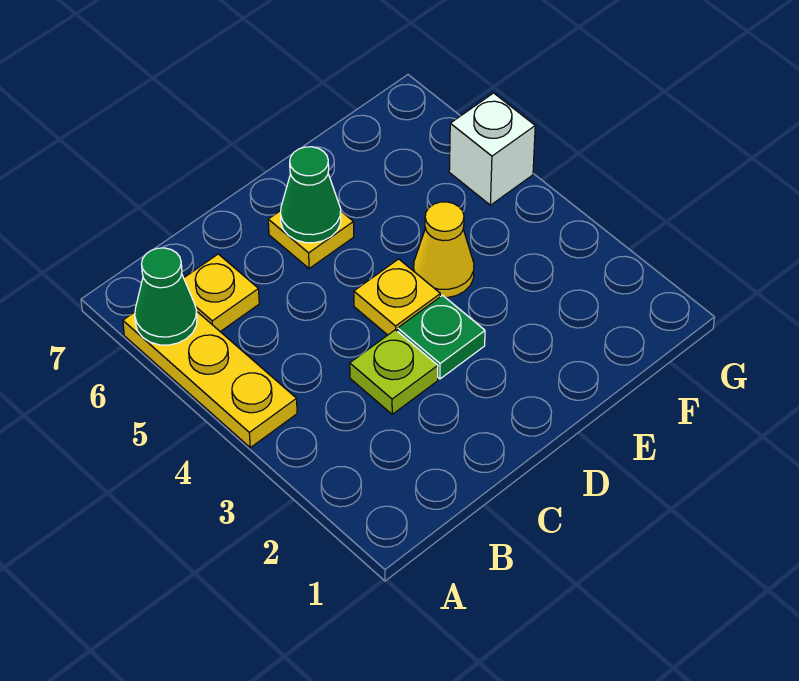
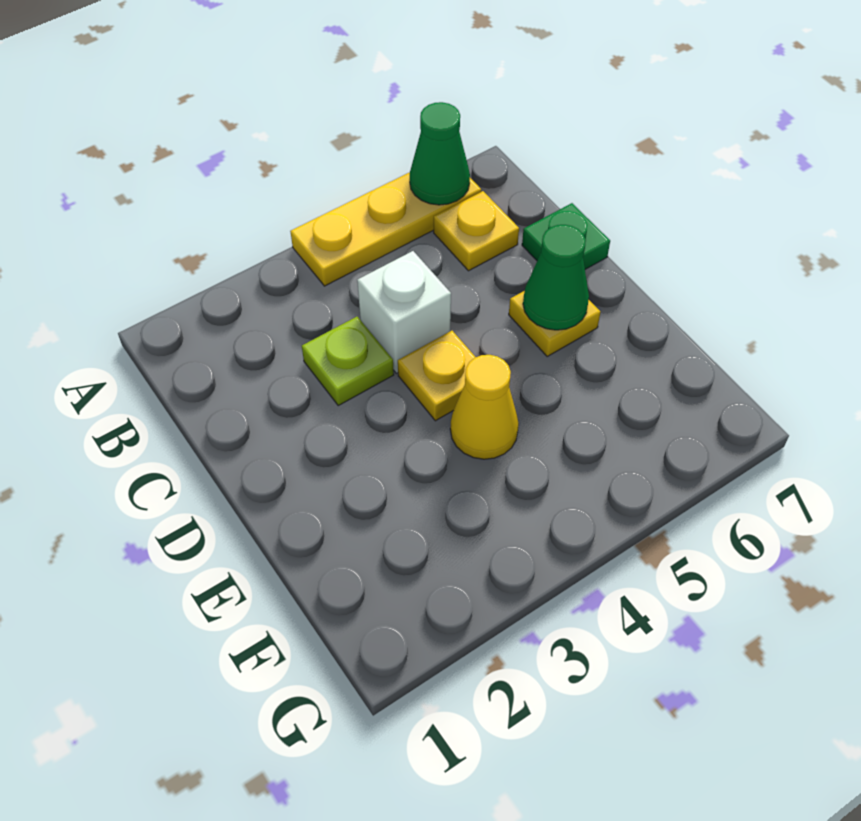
green plate D3 level 1 -> green plate C7 level 1
white brick G5 level 1 -> white brick C4 level 1

